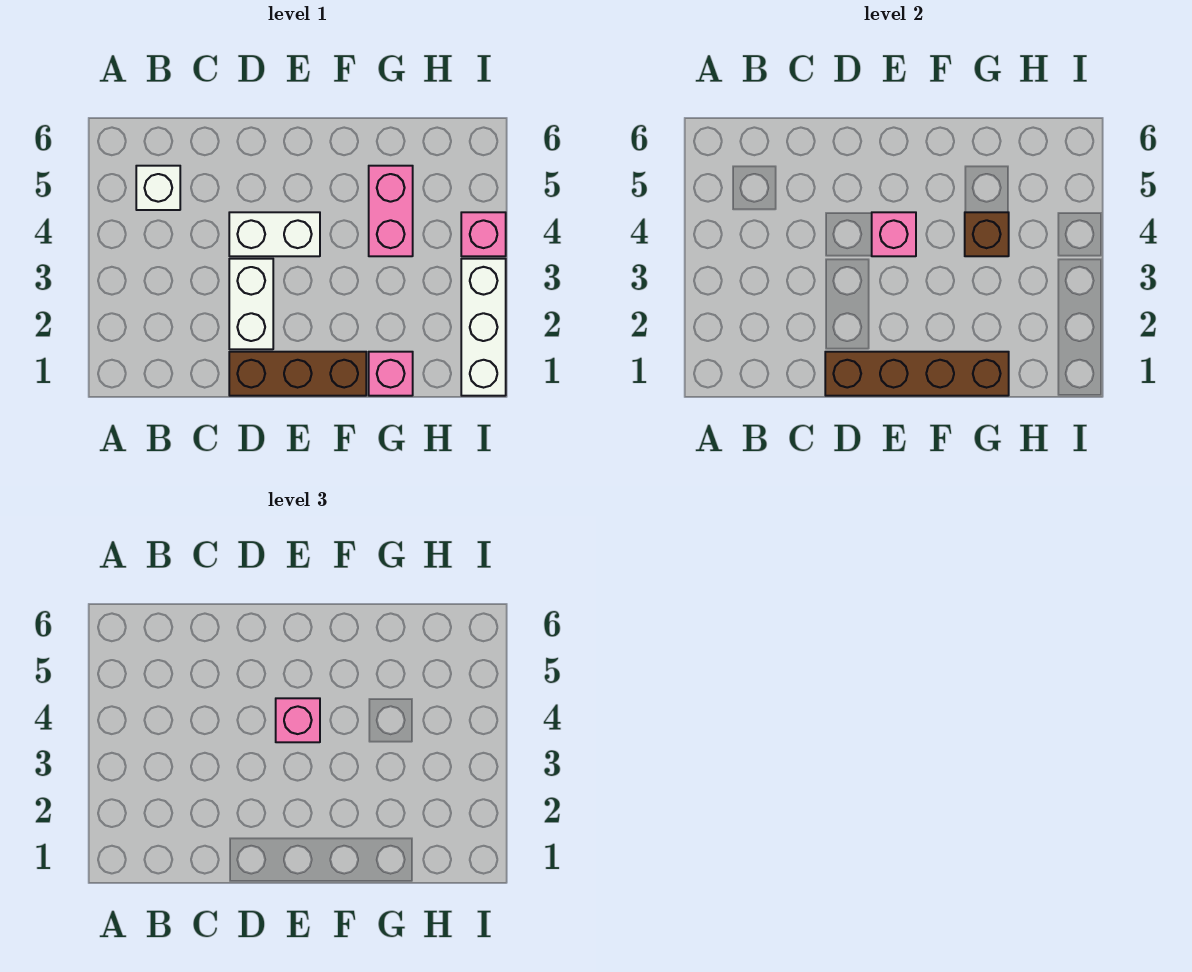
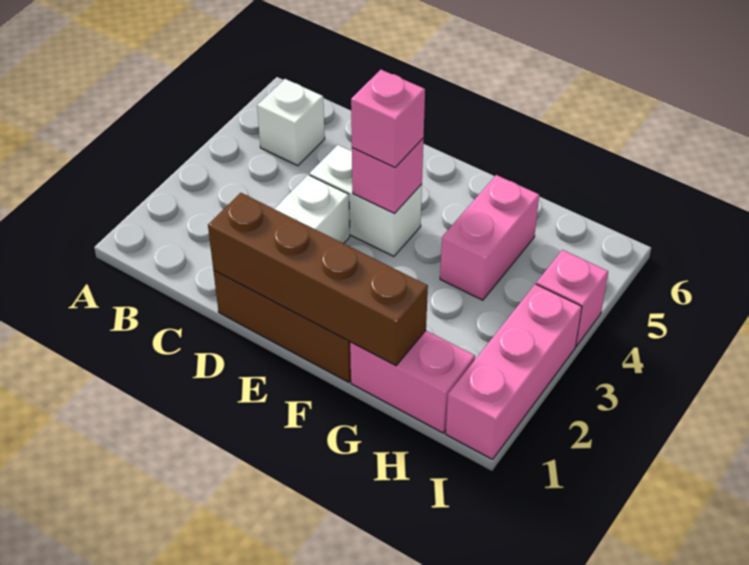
pink brick G1 level 1 -> pink brick G1:H1 level 1
brown brick G4 level 2 -> none
white brick I1:I3 level 1 -> pink brick I1:I3 level 1

